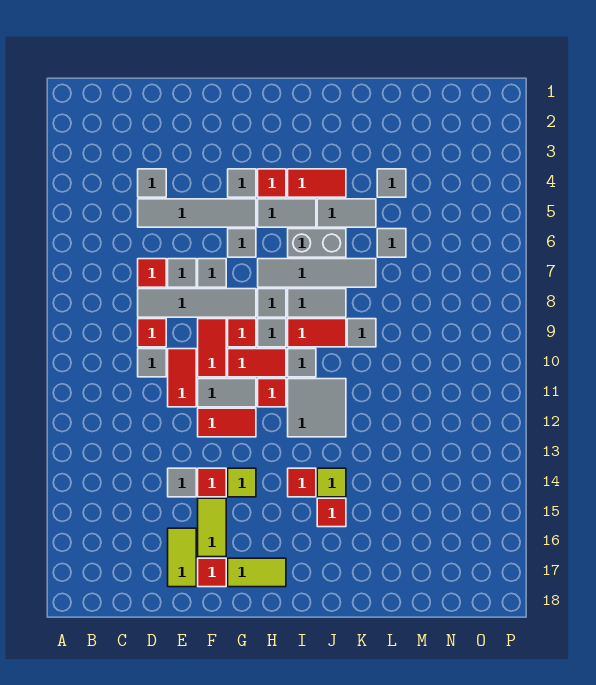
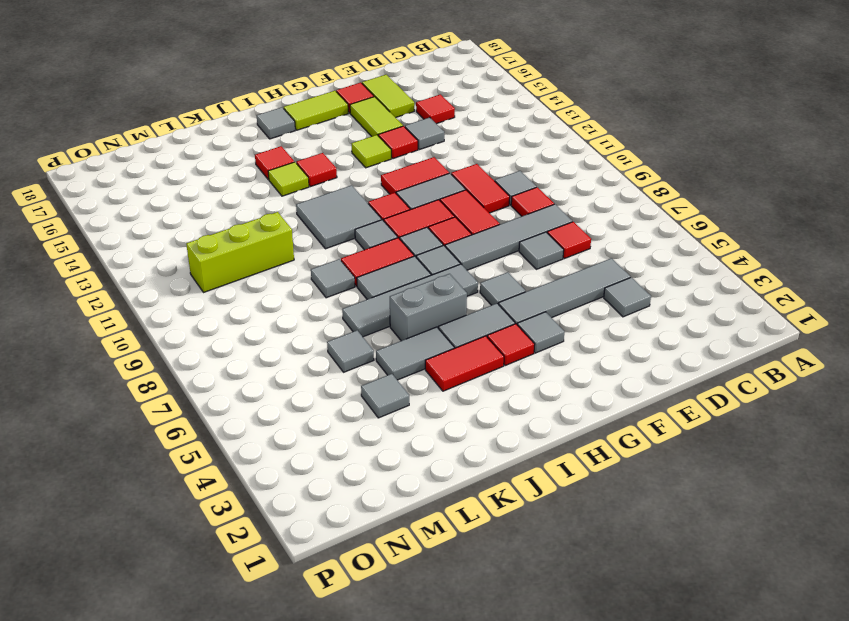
none -> red tile D15 level 1
grey tile F7 level 1 -> grey tile I17 level 1
none -> lime brick L11:N11 level 1

